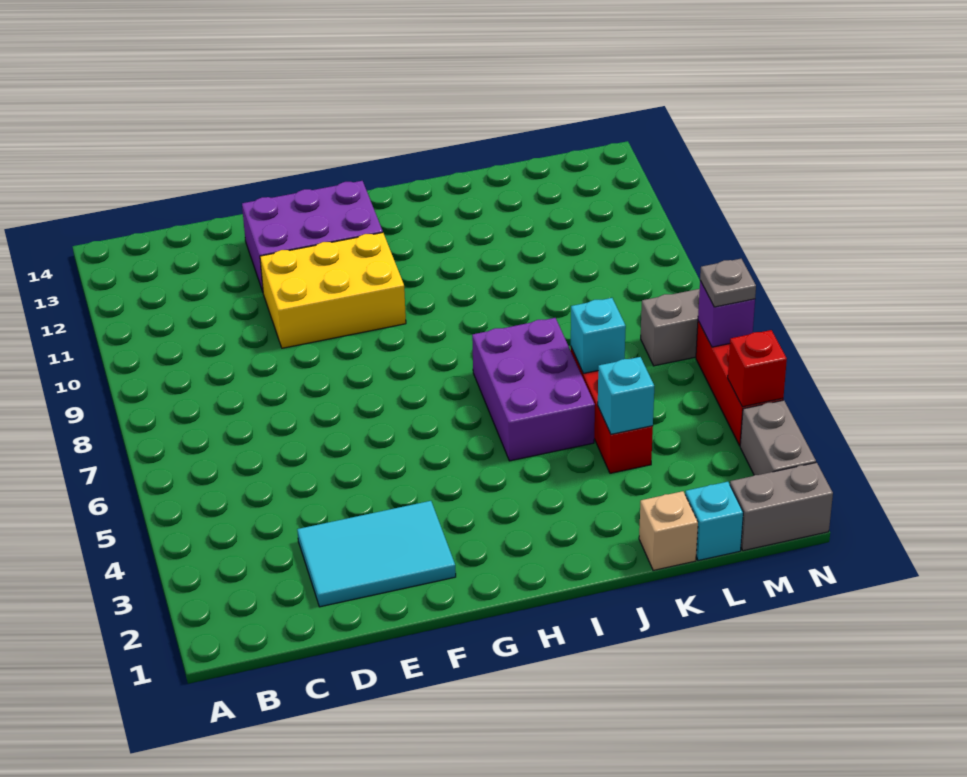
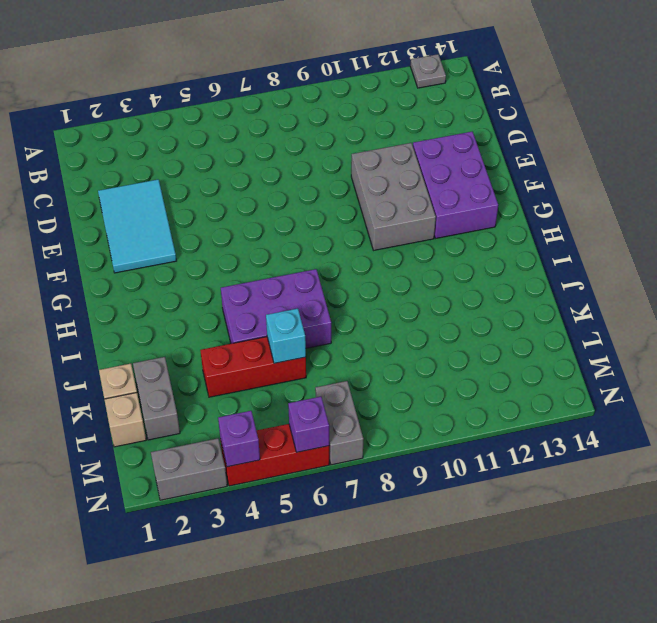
yellow brick E10:G11 level 1 -> grey brick E10:G11 level 1
cyan brick K4 level 2 -> none
cyan brick L1 level 1 -> tan brick L1 level 1
grey brick M1:N1 level 1 -> grey brick K2:L2 level 1
red brick N4 level 2 -> purple brick N4 level 2
grey plate N6 level 3 -> grey plate A13 level 1

